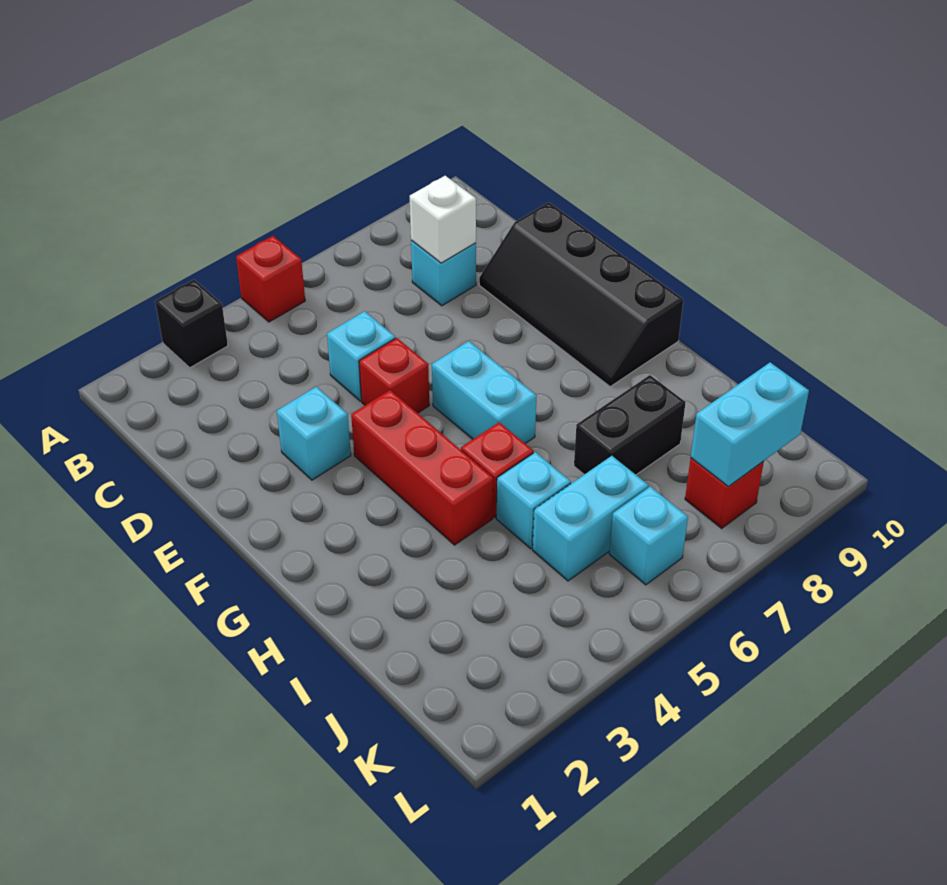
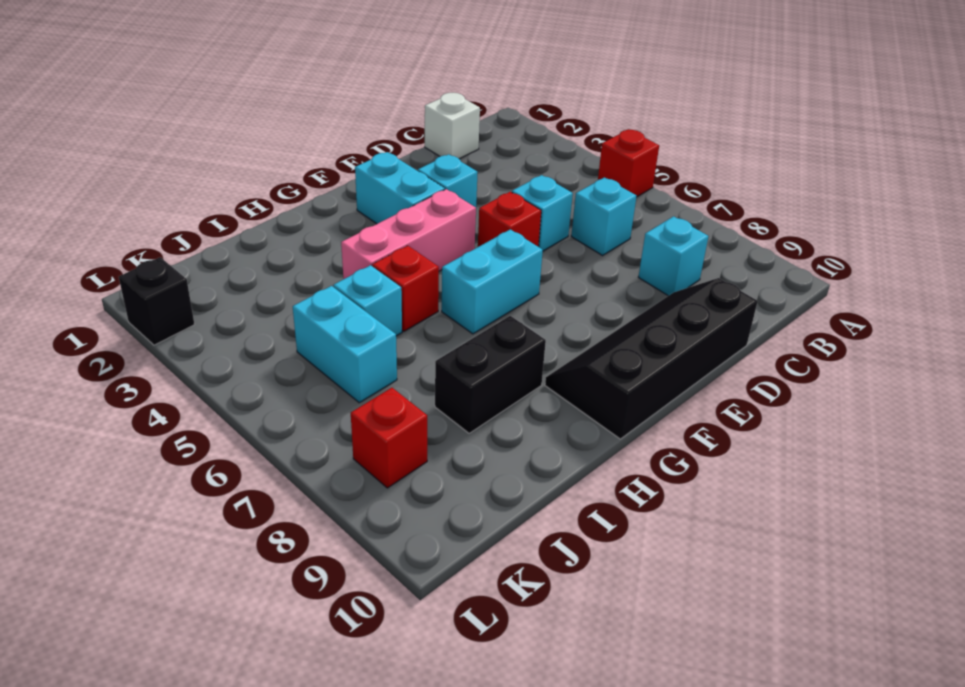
black brick A3 level 1 -> black brick L2 level 1
white brick C8 level 2 -> white brick C1 level 1
red brick F4:H4 level 1 -> pink brick F4:H4 level 1
black brick I7:I8 level 1 -> black brick H8:I8 level 1
cyan brick K6 level 1 -> cyan brick C6 level 1
cyan brick K8:K9 level 2 -> cyan brick F2:F3 level 1

